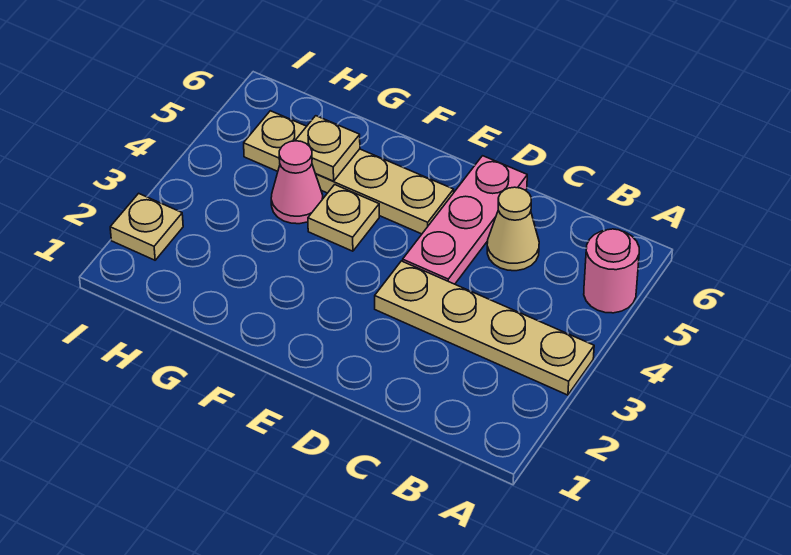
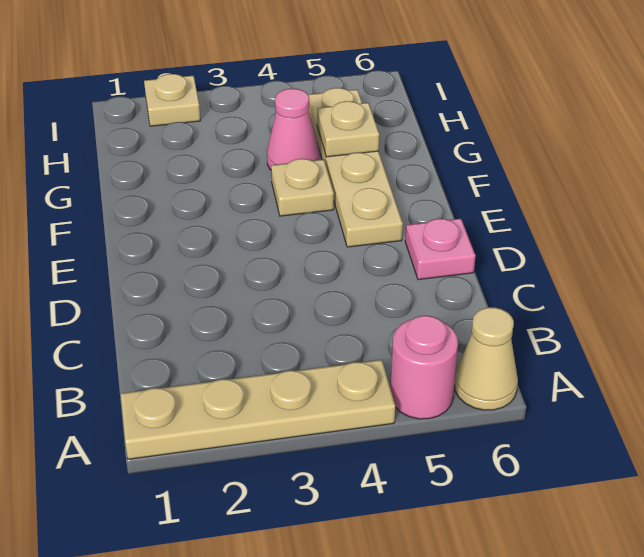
tan plate A3:D3 level 1 -> tan plate A1:A4 level 1
tan cone C5 level 1 -> tan cone A6 level 1
pink plate D4:D6 level 1 -> pink plate D6 level 1

